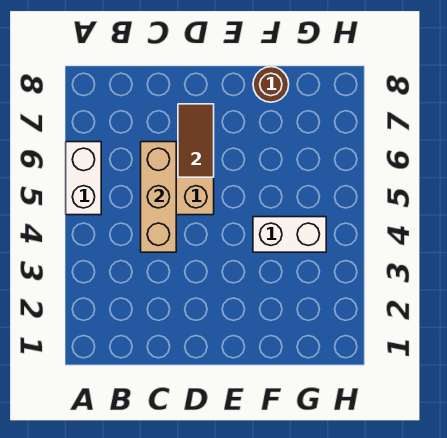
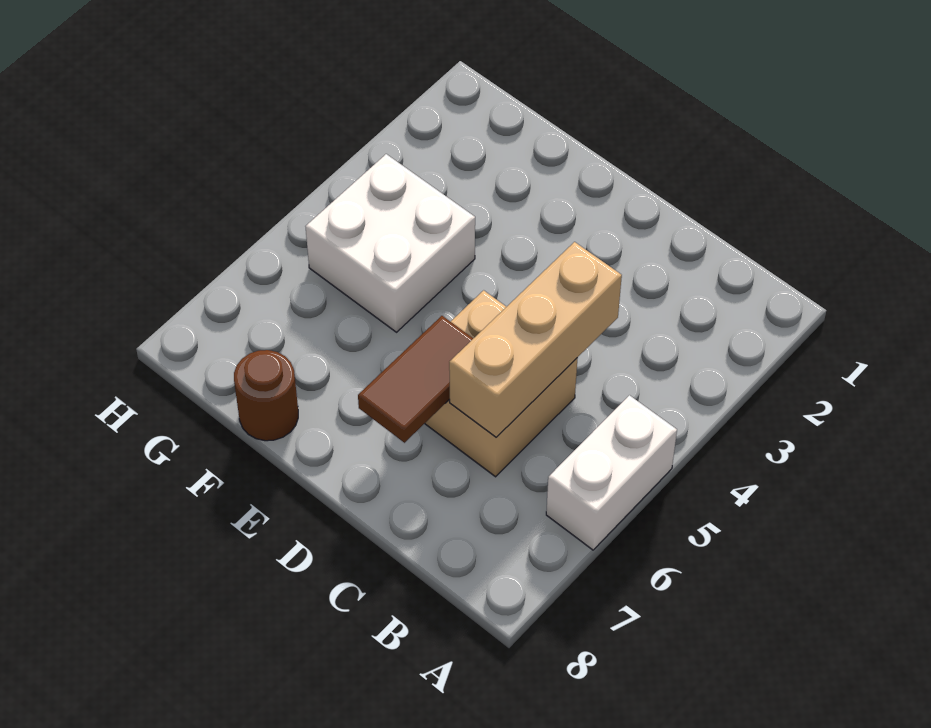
white brick F4:G4 level 1 -> white brick F4:G5 level 1

